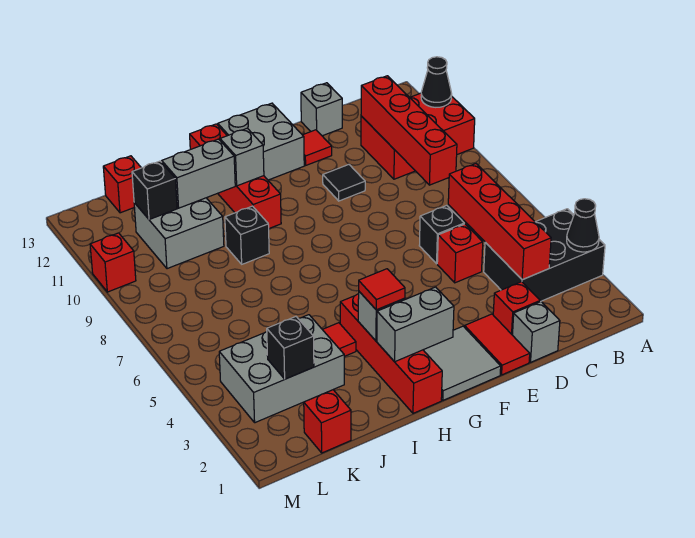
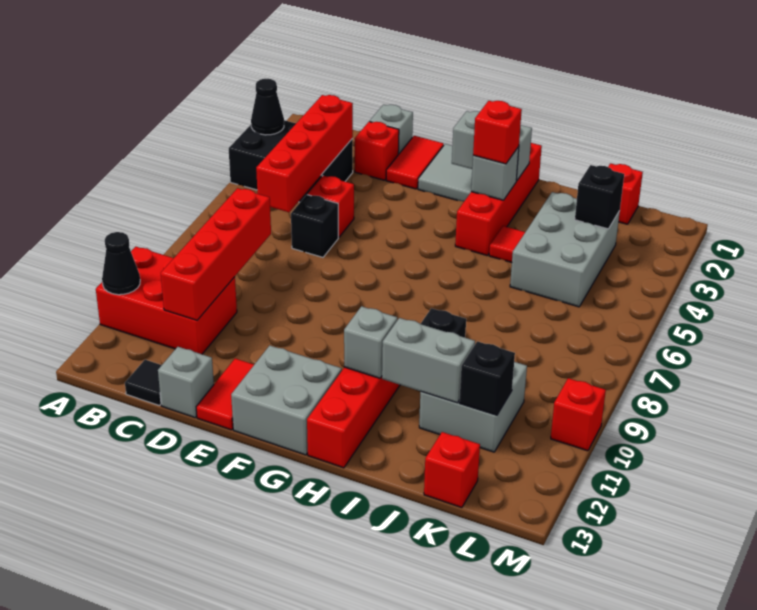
black tile E10 level 1 -> black tile C13 level 1
red tile E12 level 1 -> red tile E12:E13 level 1
red tile H3 level 3 -> red brick H3 level 3
grey brick J3:L4 level 1 -> grey brick J3:K5 level 1

